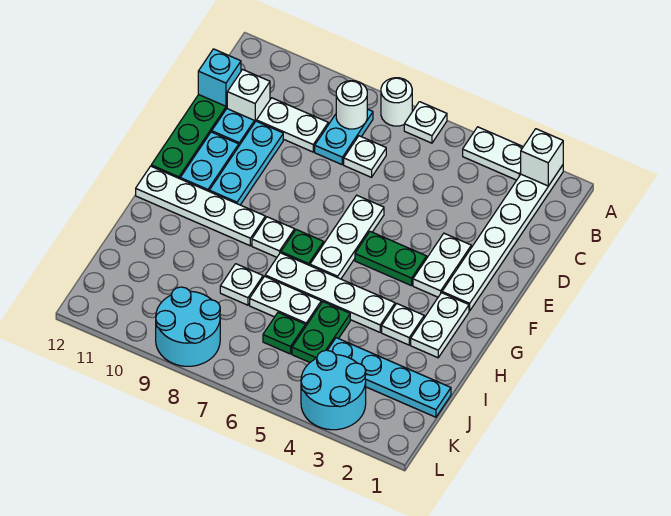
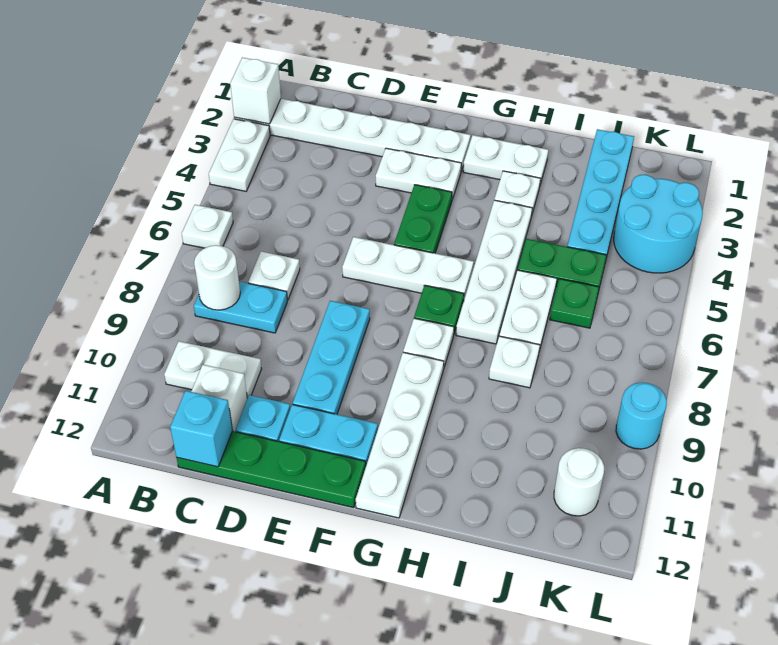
white round brick A7 level 1 -> white round brick K11 level 1
white plate C9:C10 level 1 -> white plate B10:C10 level 1
cyan plate D10:F10 level 1 -> cyan plate E8:E10 level 1
cyan round brick K8:L9 level 1 -> cyan round brick L9 level 1

